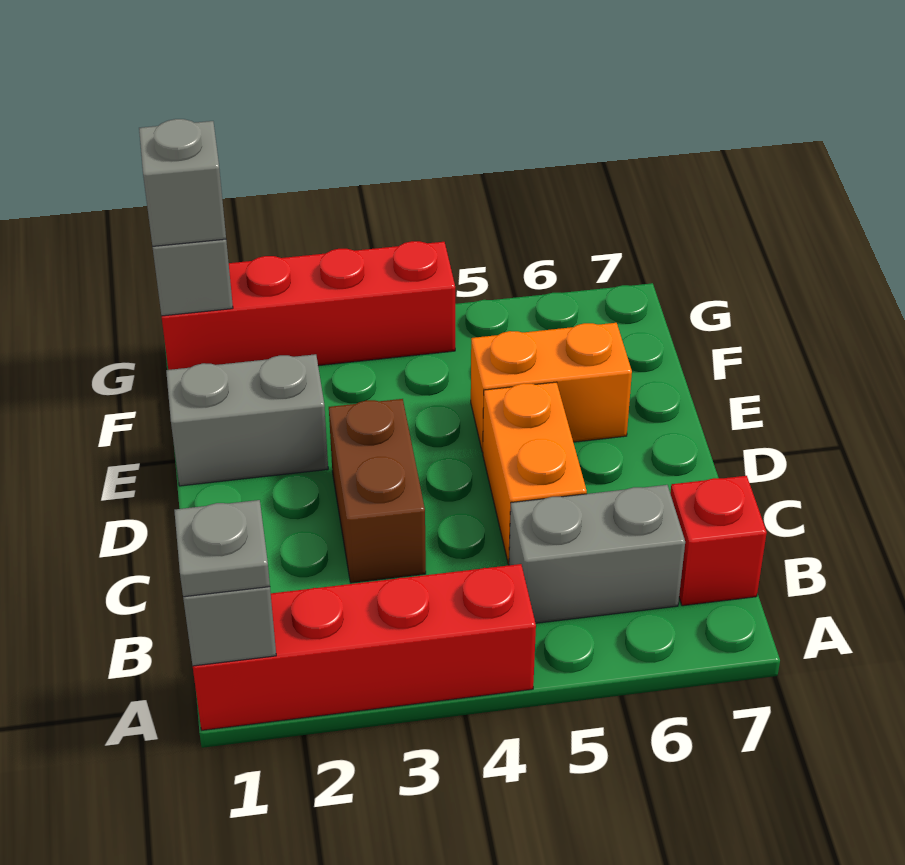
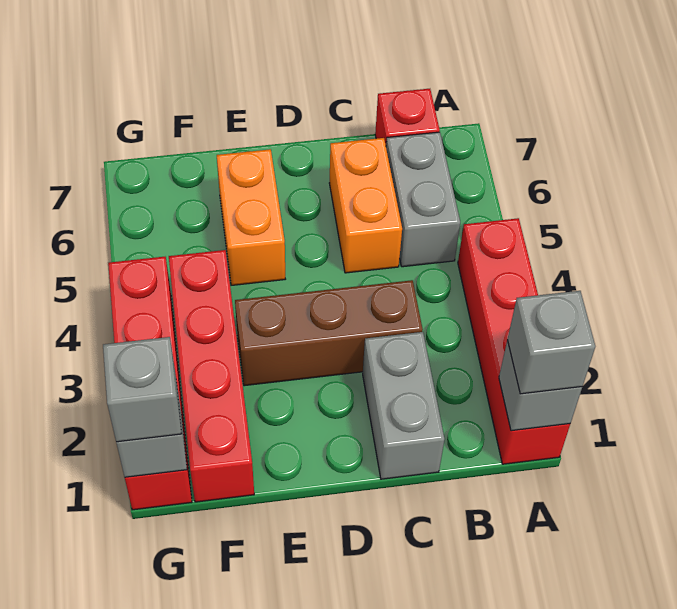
grey plate A1 level 3 -> grey brick A1 level 3
brown brick C3:D3 level 1 -> brown brick C3:E3 level 1
orange brick C5:D5 level 1 -> orange brick C5:C6 level 1
grey brick E1:E2 level 1 -> grey brick C1:C2 level 1
none -> red brick F1:F4 level 1

